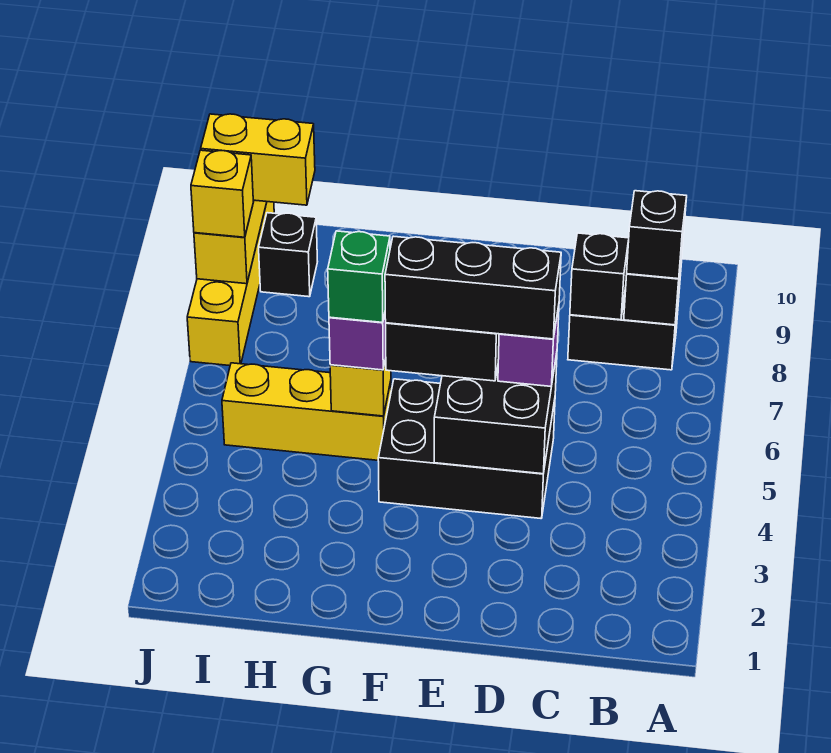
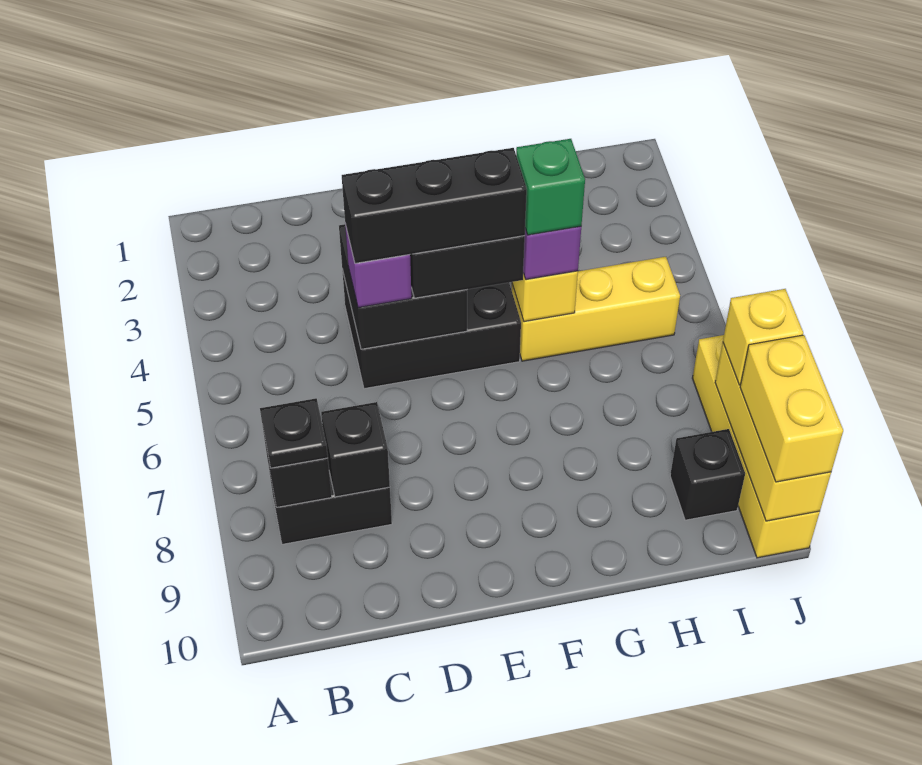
black brick B8 level 3 -> black plate B8 level 3
yellow brick I9:J9 level 3 -> yellow brick J9:J10 level 3

